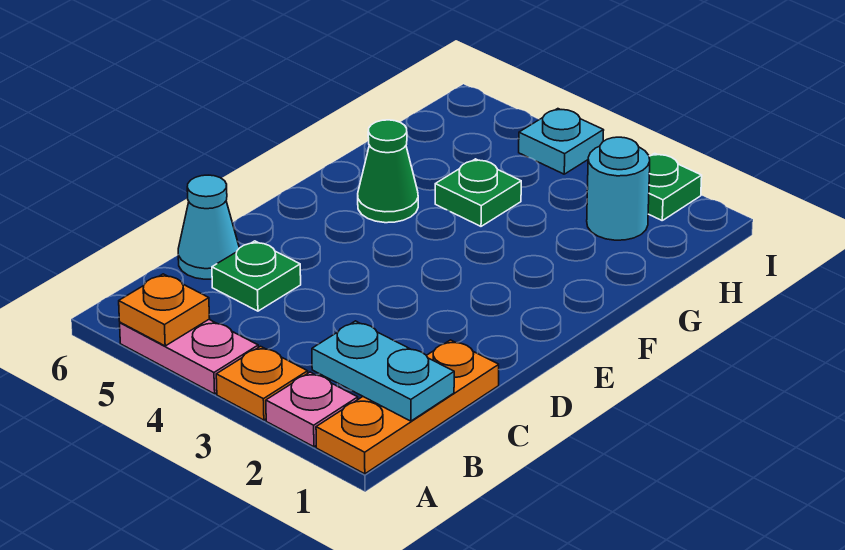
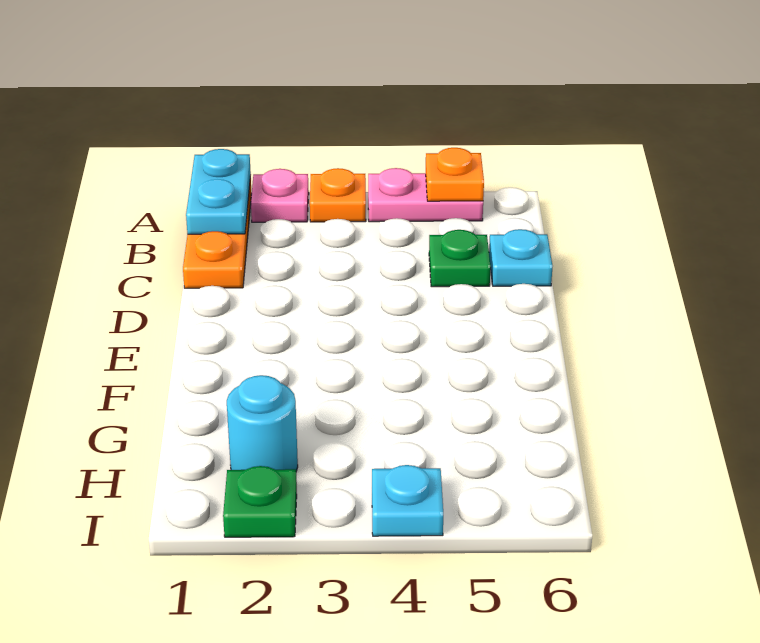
cyan plate B1:B2 level 2 -> cyan plate A1:B1 level 2
cyan cone C6 level 1 -> cyan plate C6 level 1
green cone F5 level 1 -> none
green plate G4 level 1 -> none

